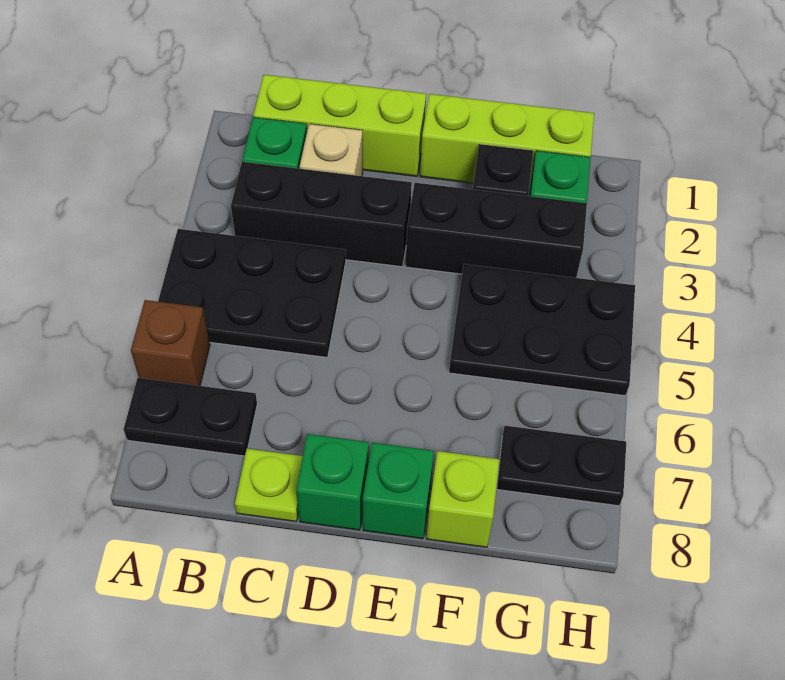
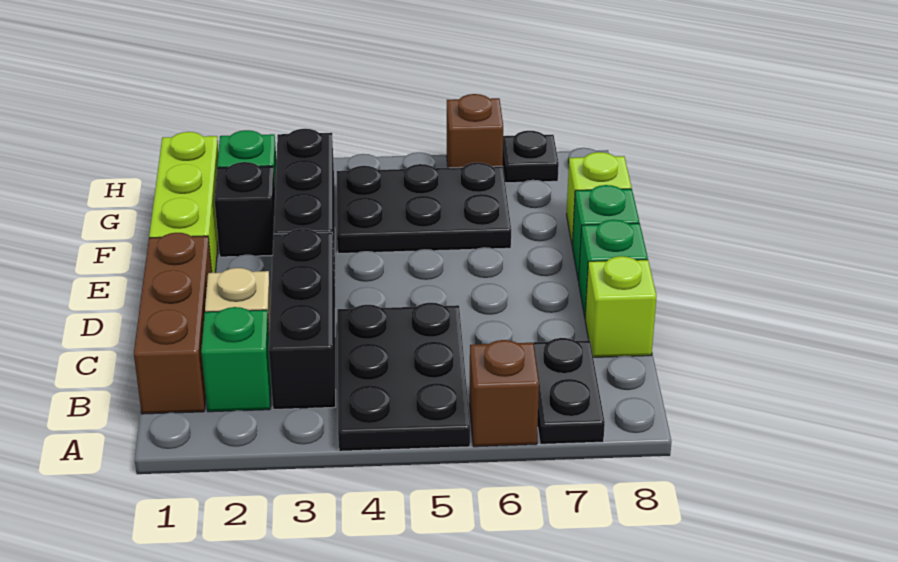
lime brick B1:D1 level 1 -> brown brick B1:D1 level 1
lime plate C8 level 1 -> lime brick C8 level 1
black plate F4:H5 level 1 -> black plate F4:G6 level 1
black plate G7:H7 level 1 -> black plate H7 level 1
none -> brown brick H6 level 1

